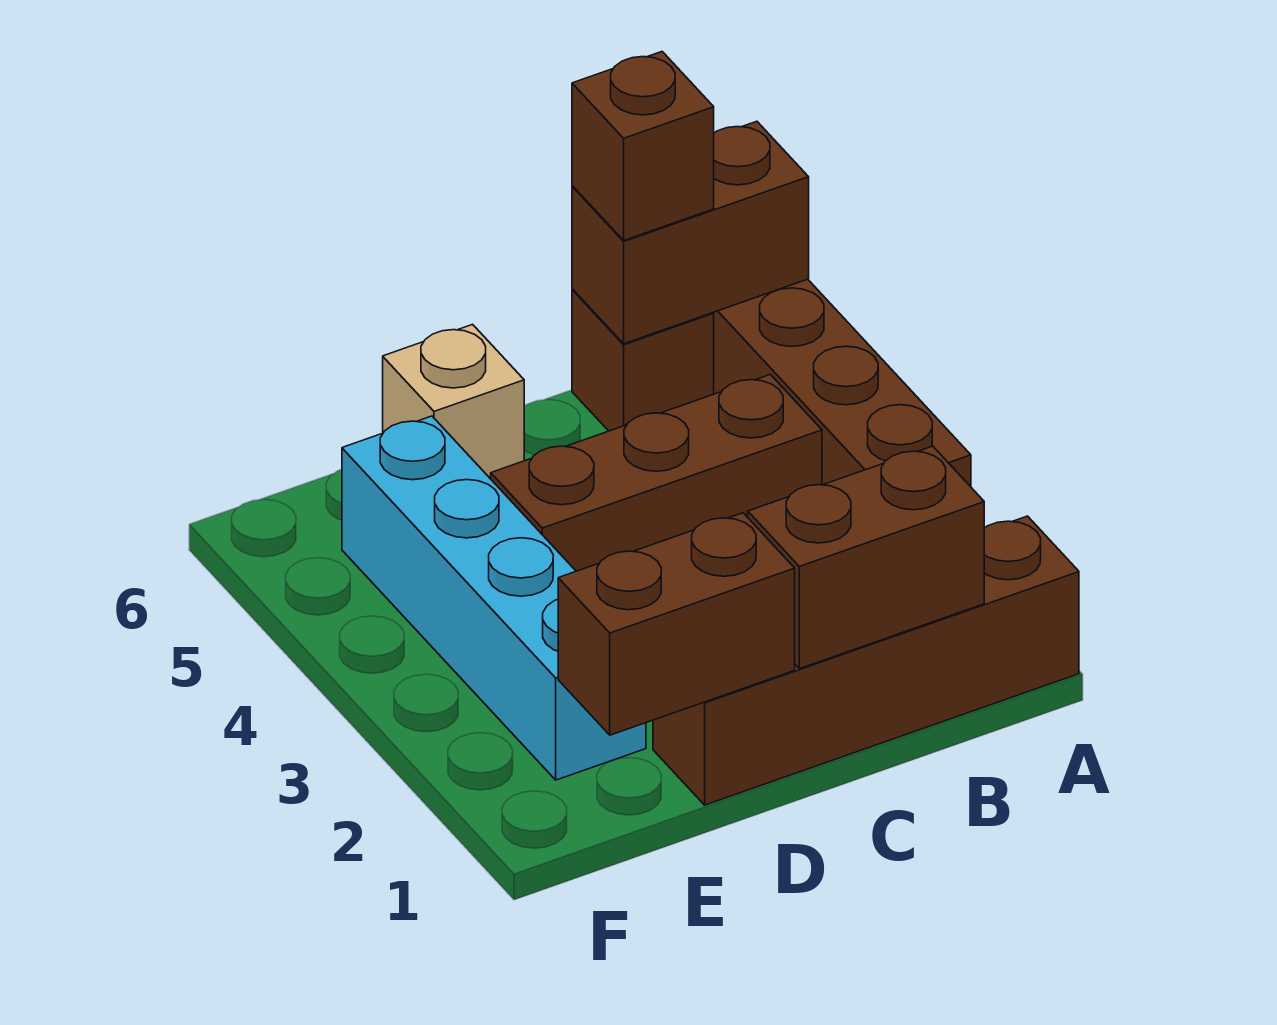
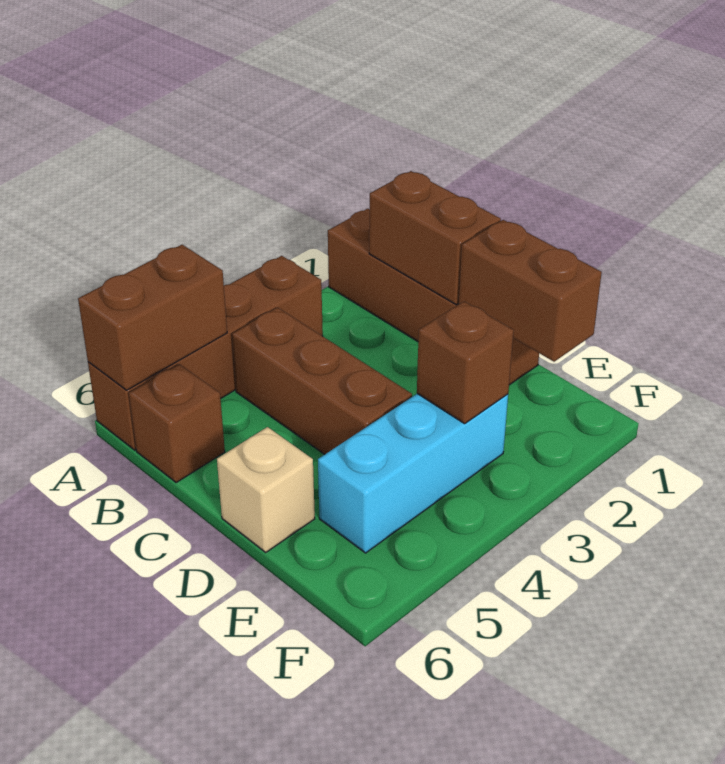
brown brick A6:B6 level 2 -> brown brick A5:A6 level 2
brown brick B6 level 3 -> brown brick E3 level 2
cyan brick E2:E5 level 1 -> cyan brick E3:E5 level 1

